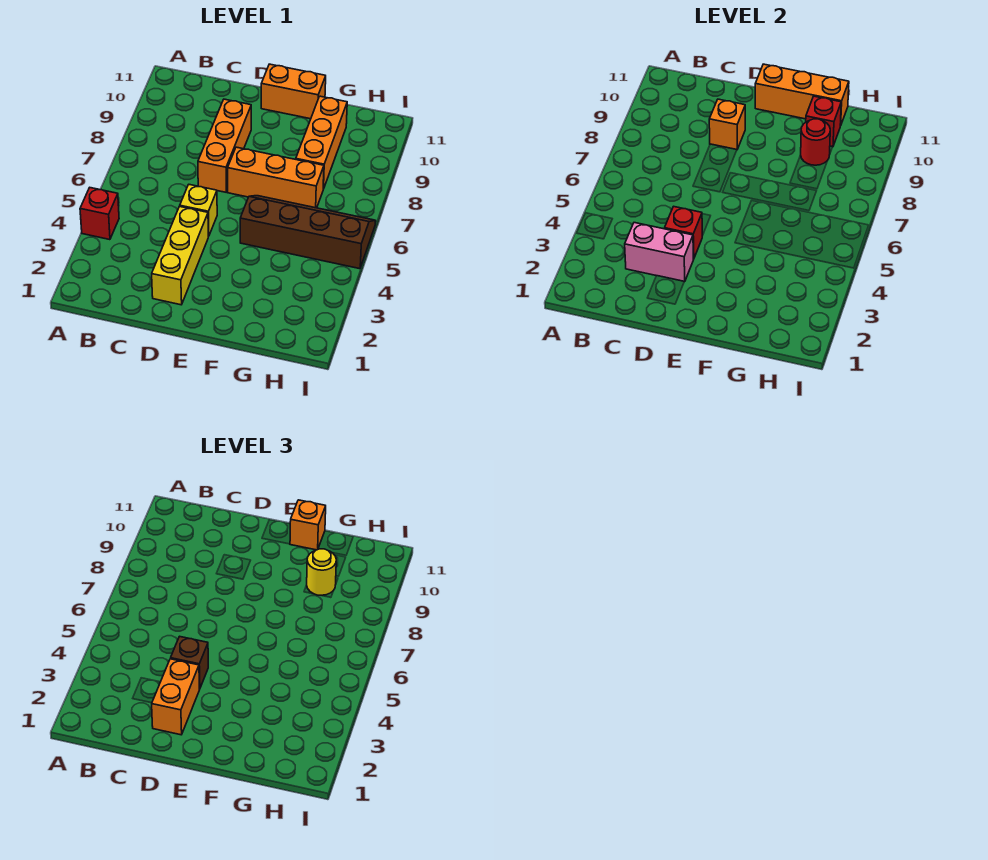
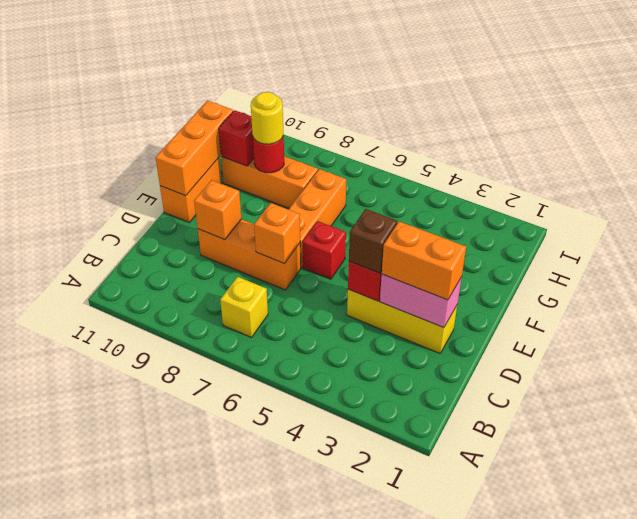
red brick A4 level 1 -> red brick E6 level 1
pink brick C3:D3 level 2 -> pink brick D2:D3 level 2
yellow brick D5 level 1 -> yellow brick B7 level 1
brown slope F5:I6 level 1 top 5 -> none
orange brick F11 level 3 -> orange brick D7 level 2

